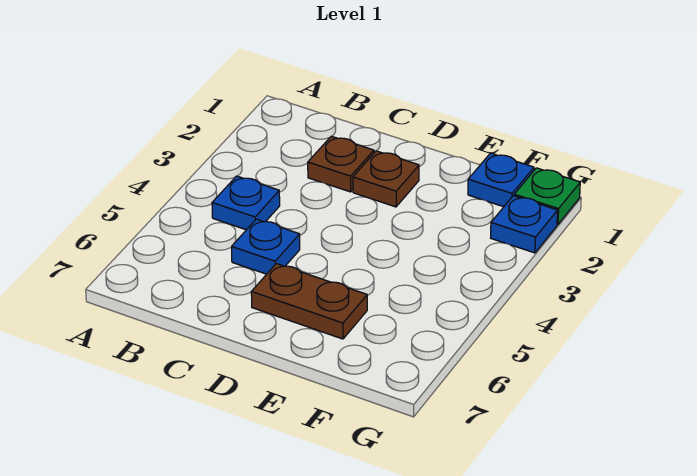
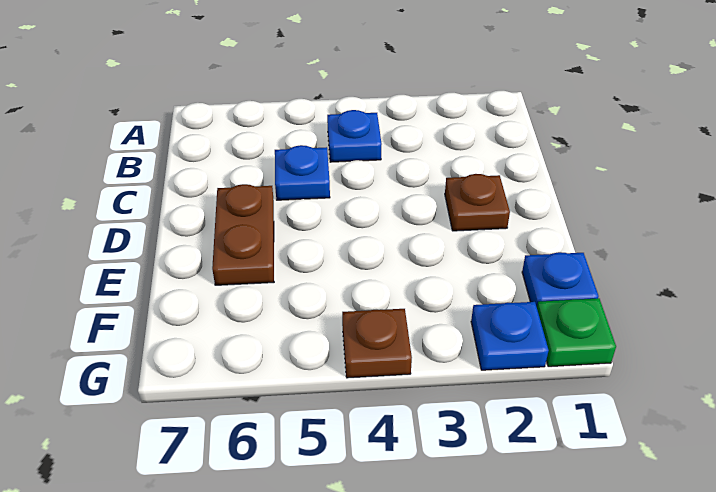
brown plate C2 level 1 -> brown plate G4 level 1

